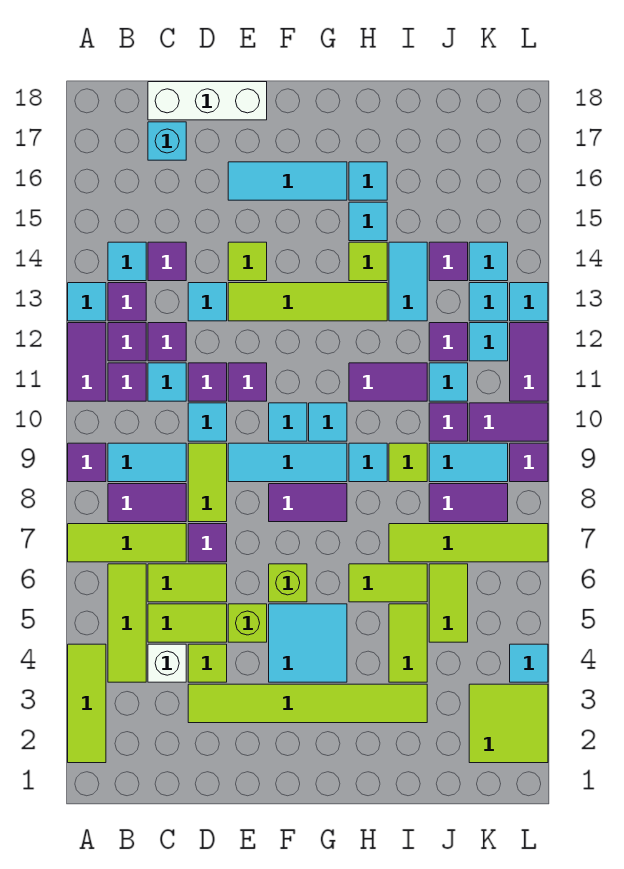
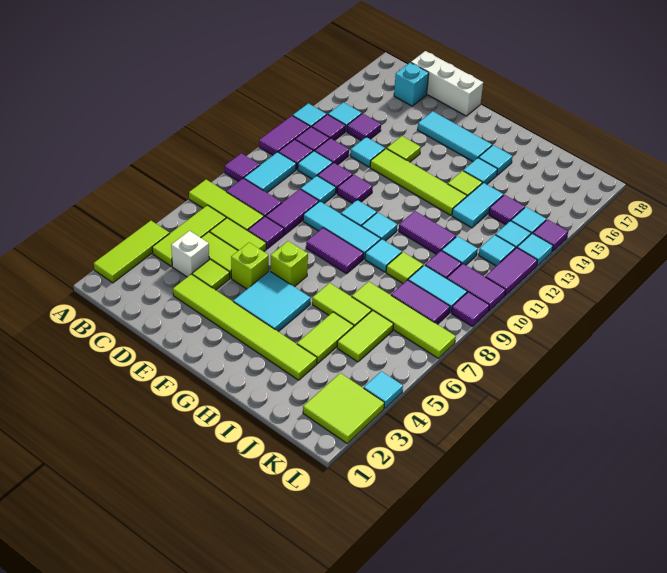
cyan tile B9:C9 level 1 -> cyan tile B9:B10 level 1
lime tile D8:D9 level 1 -> purple tile D8:D9 level 1
purple tile J12 level 1 -> purple tile L14 level 1

